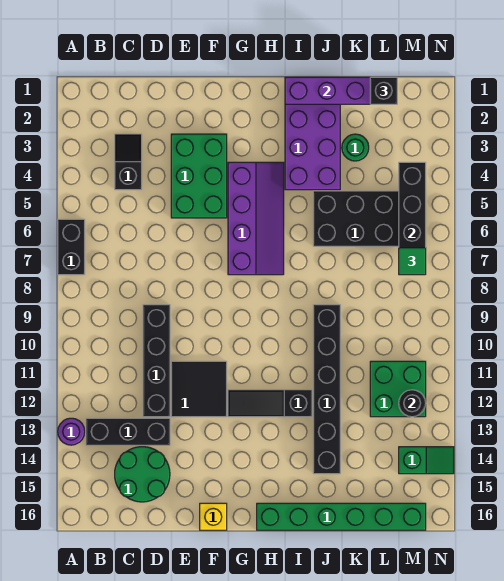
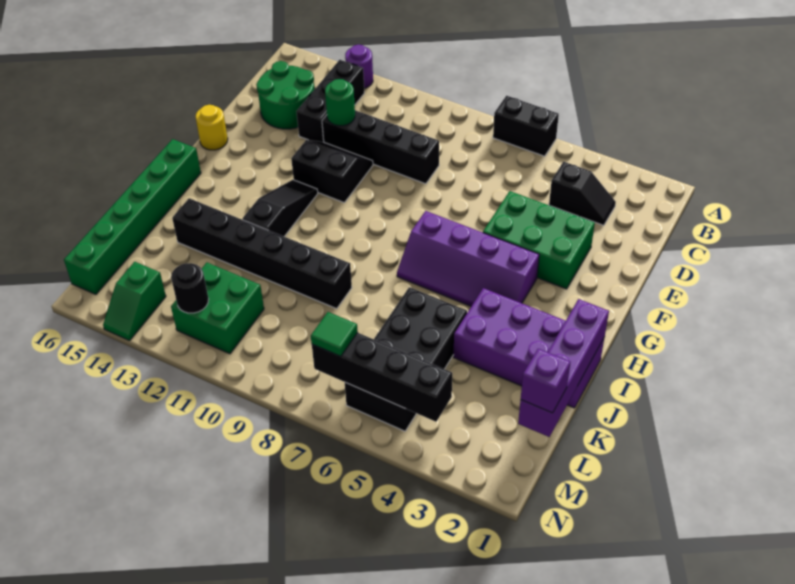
black tile E11:F12 level 1 -> black slope E11:F12 level 1 top F
yellow brick F16 level 1 -> yellow round brick F16 level 1
green round brick K3 level 1 -> green round brick D12 level 2
black brick L1 level 3 -> purple brick L1 level 3

